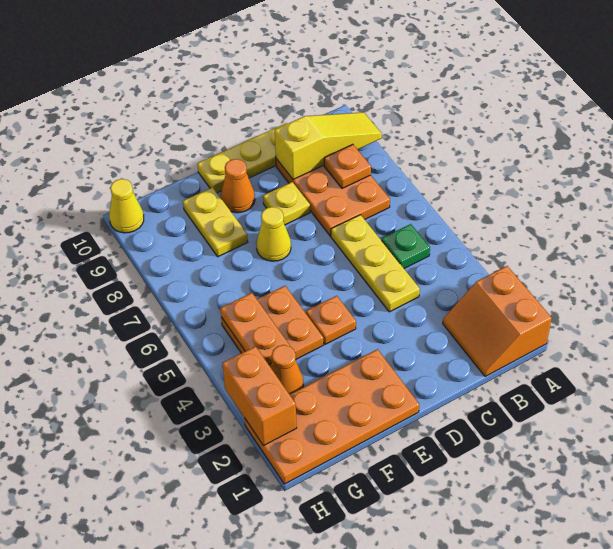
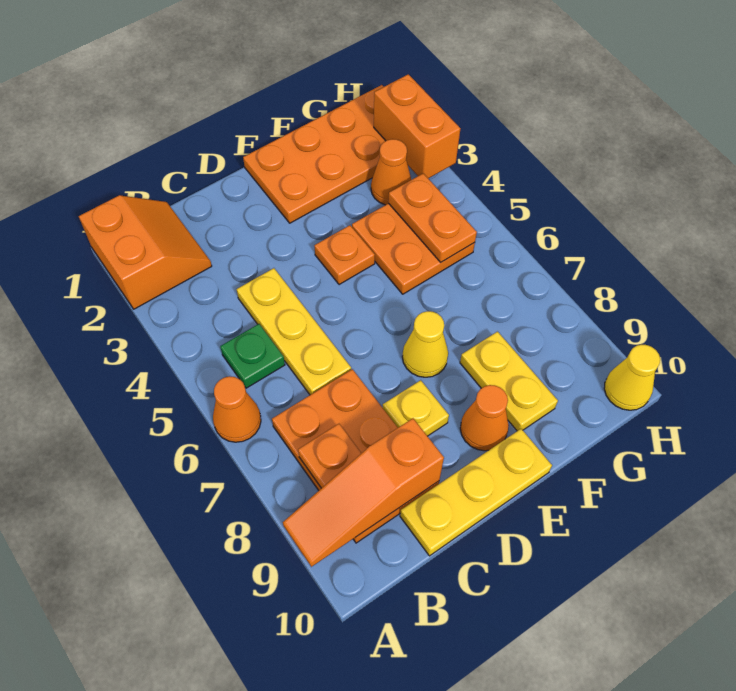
none -> orange cone A6 level 1
yellow slope A9:C9 level 2 top C -> orange slope A9:C9 level 2 top C

